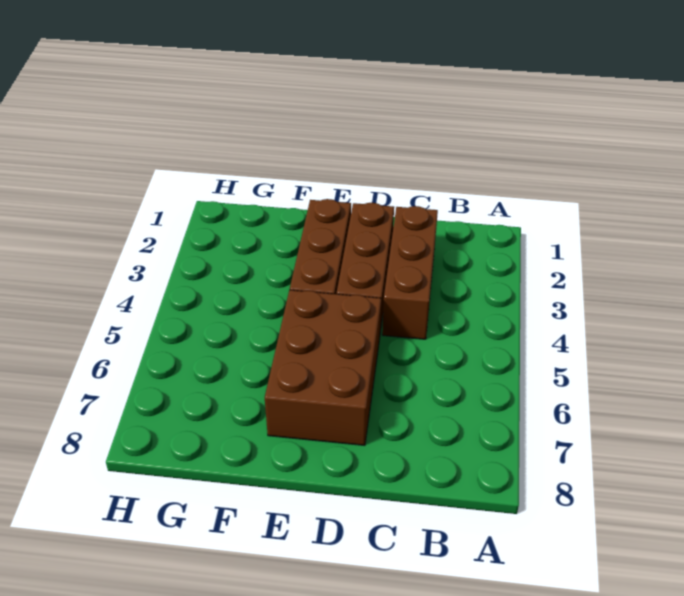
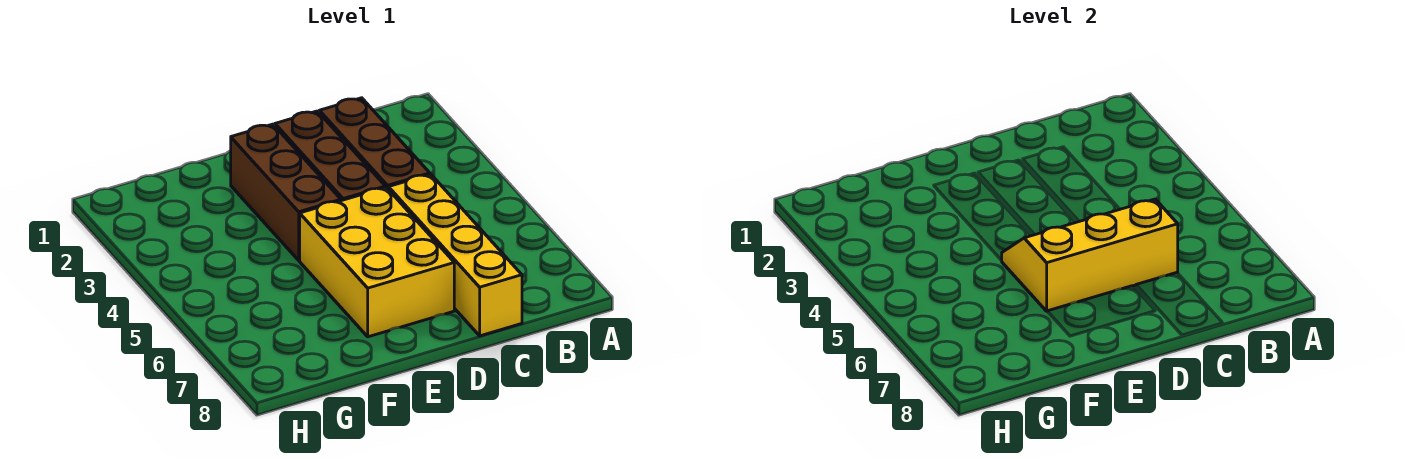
none -> yellow brick C5:C8 level 1
none -> yellow slope C5:E6 level 2 top 6
brown brick D5:E7 level 1 -> yellow brick D5:E7 level 1

